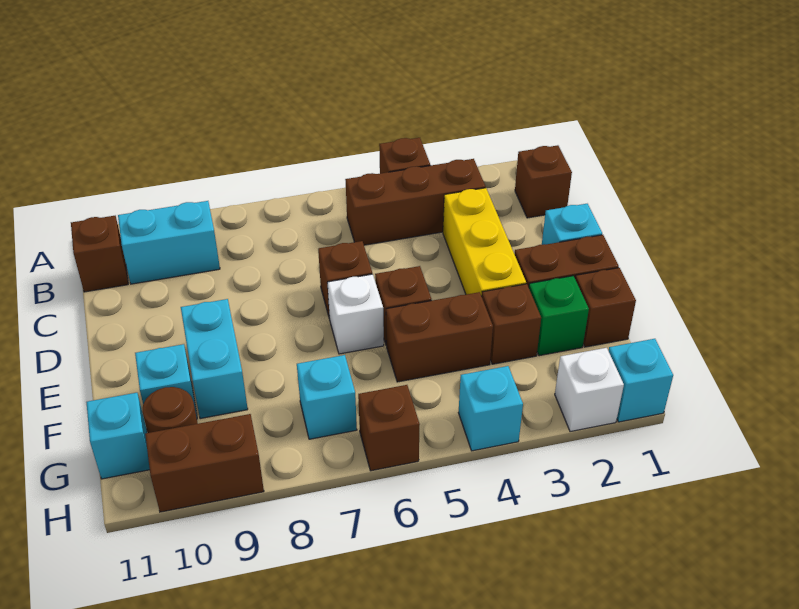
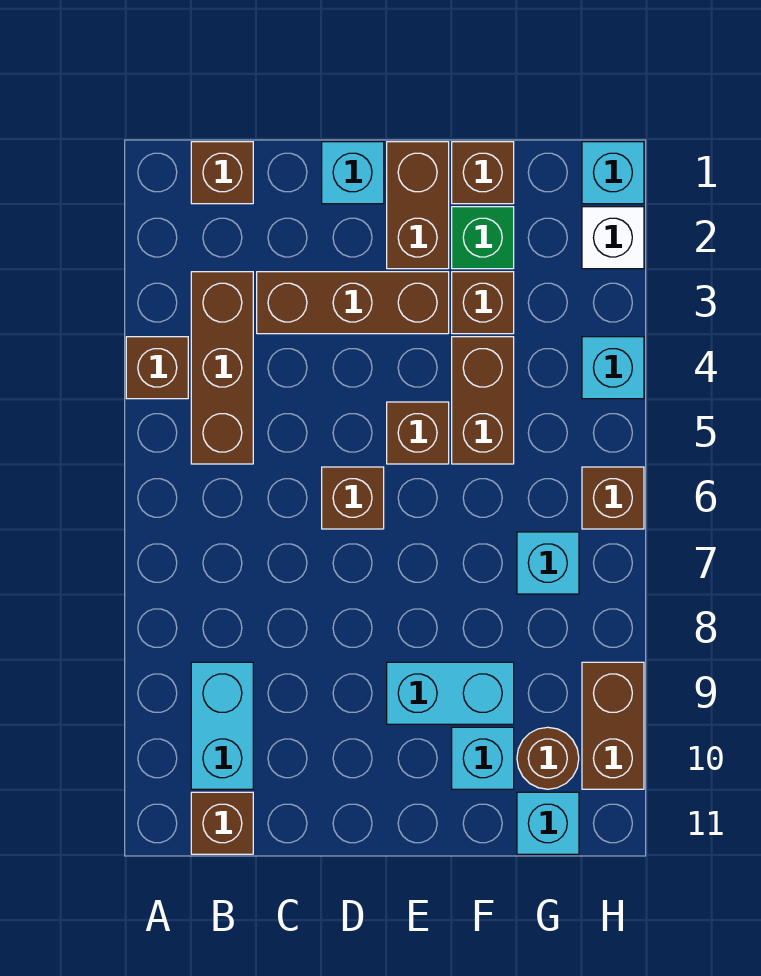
yellow brick C3:E3 level 1 -> brown brick C3:E3 level 1
white brick E6 level 1 -> none

